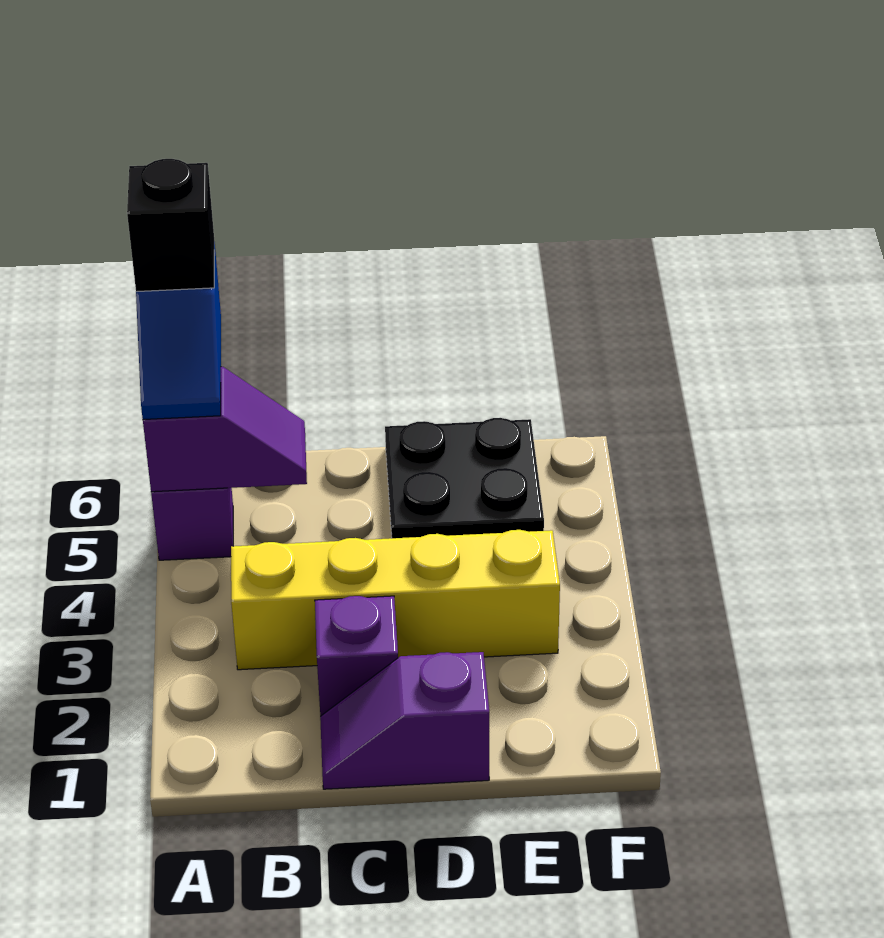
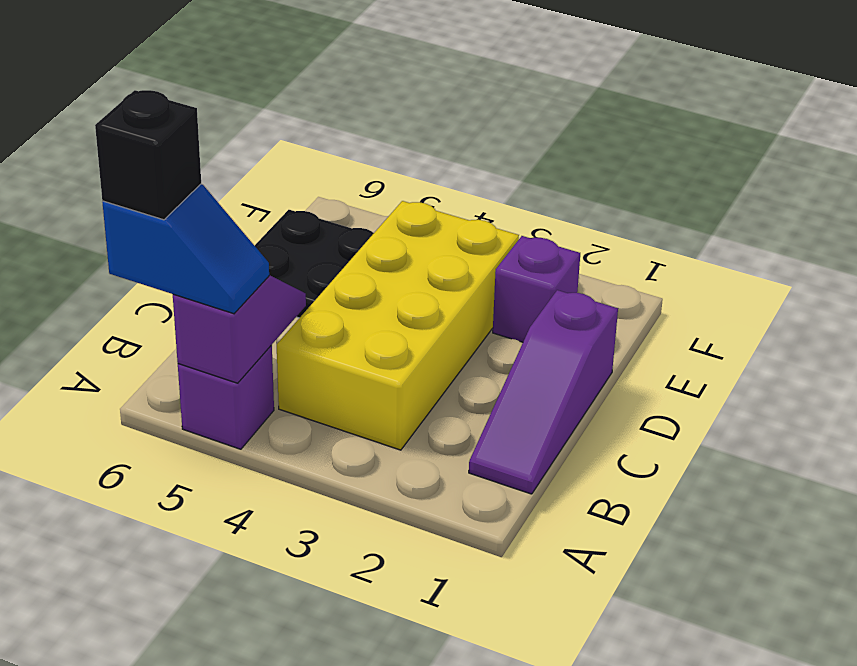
yellow brick B3:E3 level 1 -> yellow brick B3:E4 level 1
purple slope C1:D1 level 1 top D -> purple slope B1:D1 level 1 top D
purple brick C2 level 1 -> purple brick E2 level 1

